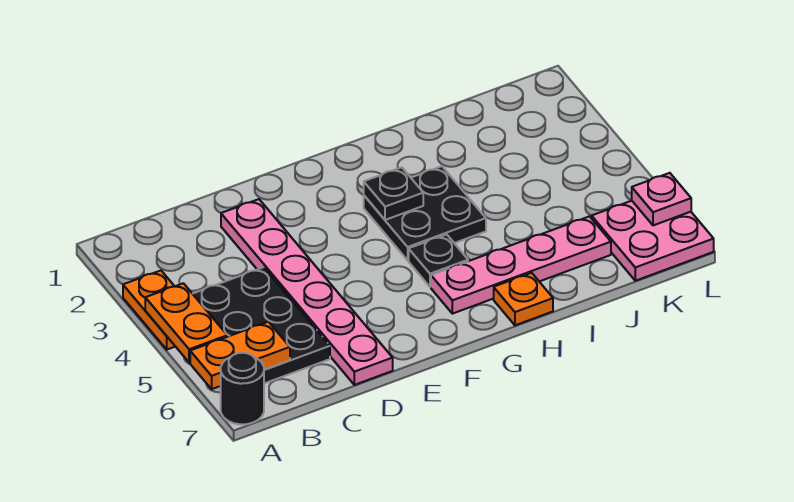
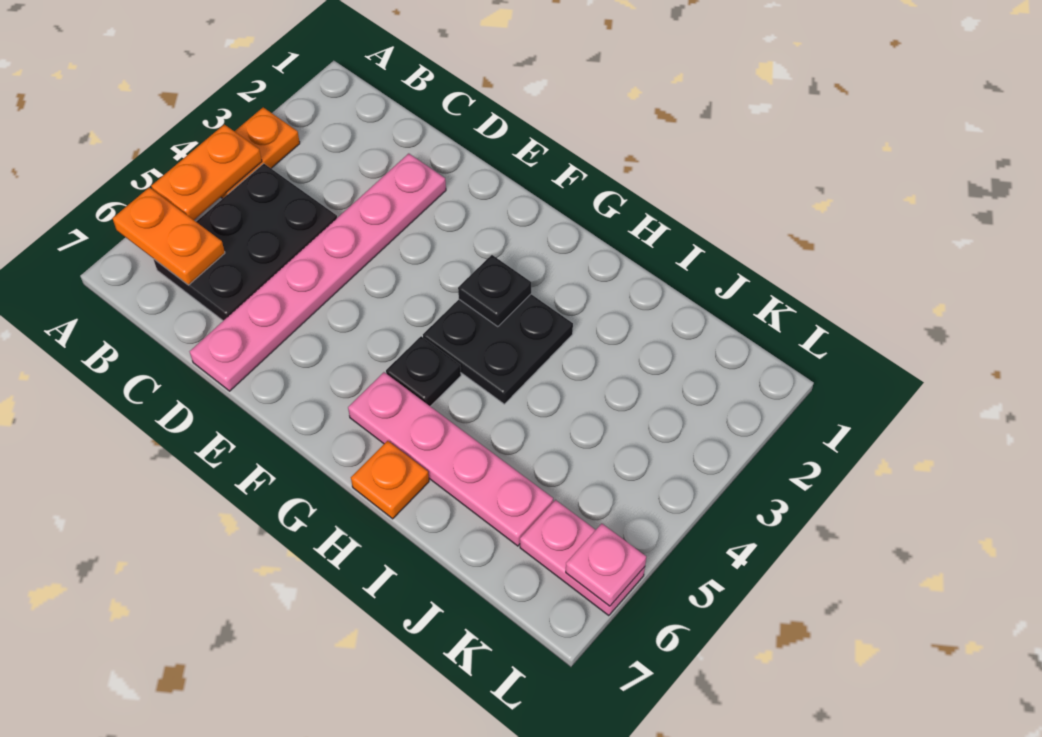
black round brick A7 level 1 -> none
pink plate K6:L7 level 1 -> pink plate K6:L6 level 1

